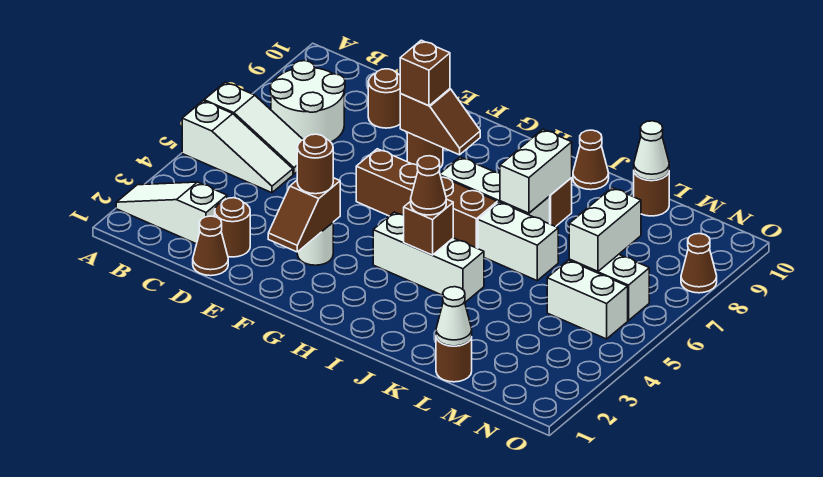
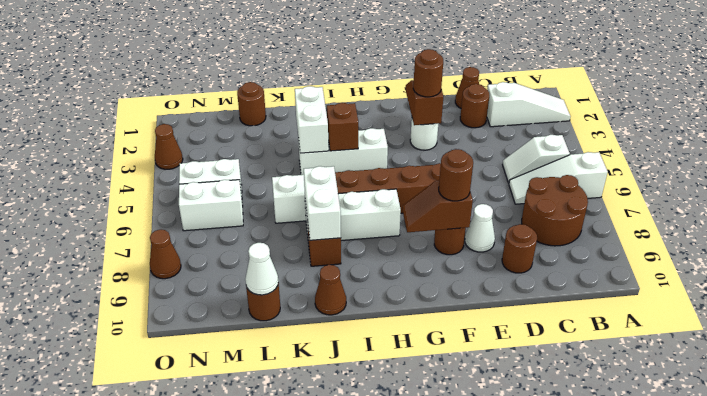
white slope A5:C5 level 1 top A -> white slope B5:C5 level 1 top B
white round brick B7:C8 level 1 -> brown round brick B7:C8 level 1
brown brick F8 level 3 -> brown round brick F8 level 3
brown cone I4 level 3 -> brown cone O3 level 1
white cone L1 level 2 -> white cone E8 level 1
white brick M6:M7 level 2 -> white brick J3:J4 level 2

